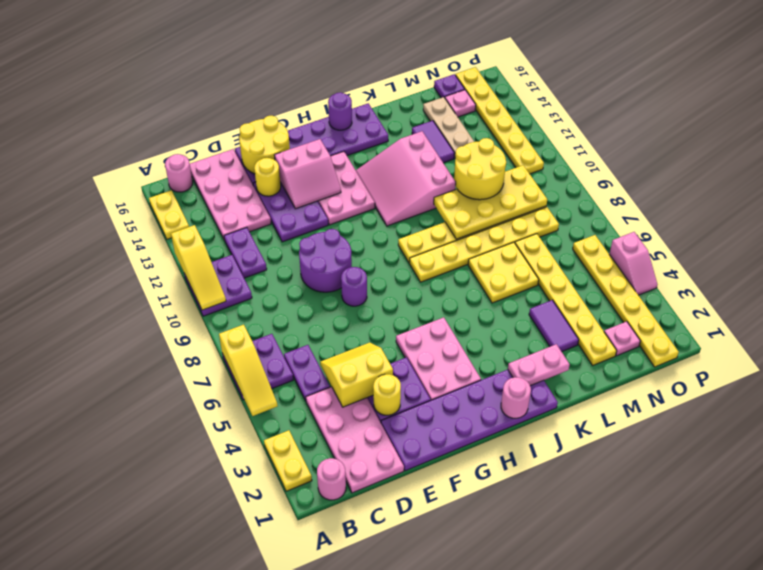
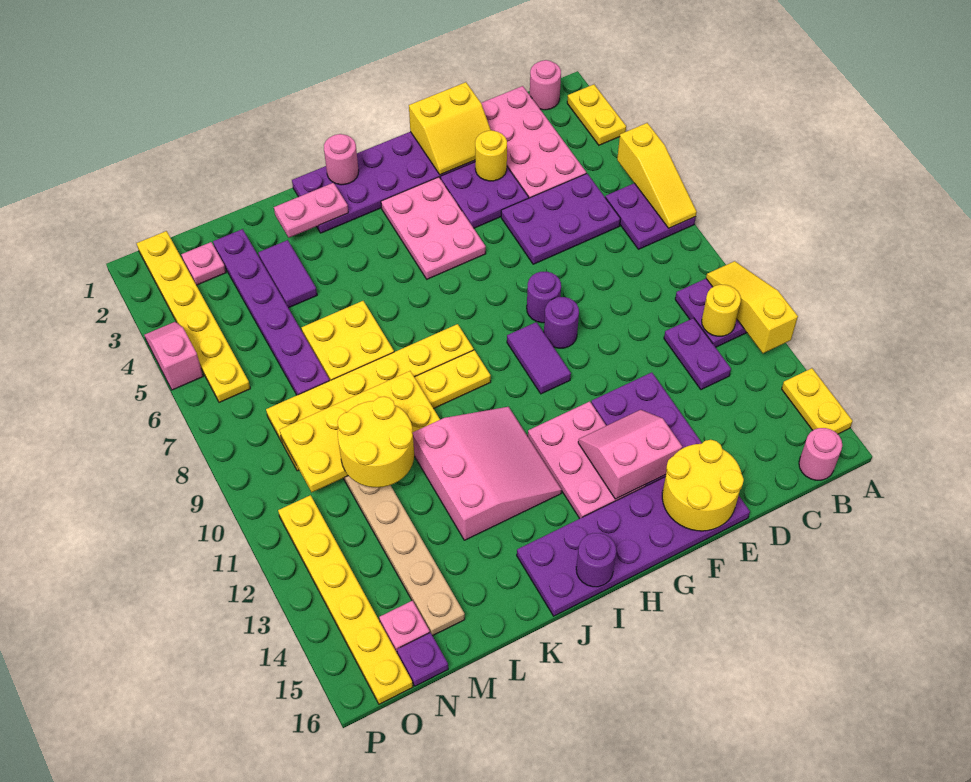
yellow slope A5:A7 level 2 top 7 -> yellow slope A5:A7 level 2 top 5
purple plate C5:C6 level 1 -> purple plate C5:E6 level 1
pink plate C13:D16 level 1 -> none
yellow slope D4:E5 level 2 top 4 -> yellow slope E1:F2 level 2 top 1
purple round brick E9:F10 level 1 -> purple round brick F9 level 1
yellow round brick E14 level 2 -> yellow round brick B11 level 2
purple tile L13:L14 level 1 -> purple tile G9:G10 level 1
yellow plate M2:M7 level 1 -> purple plate M2:M7 level 1

